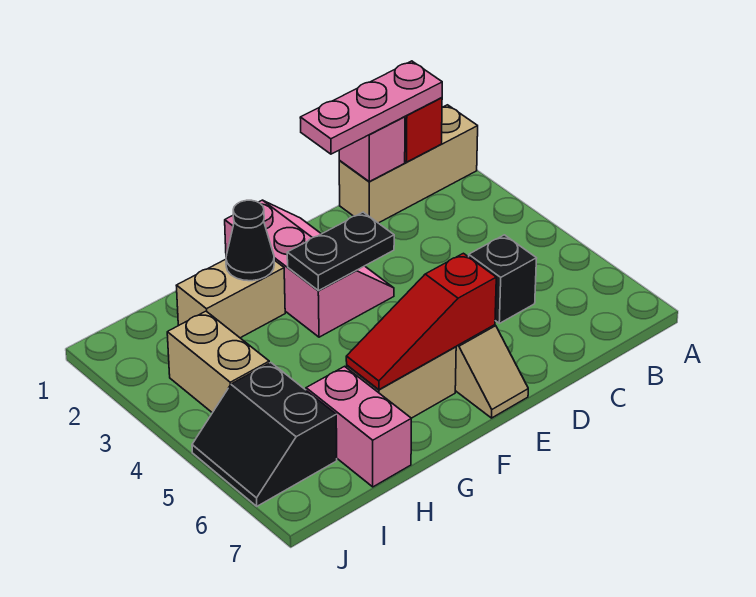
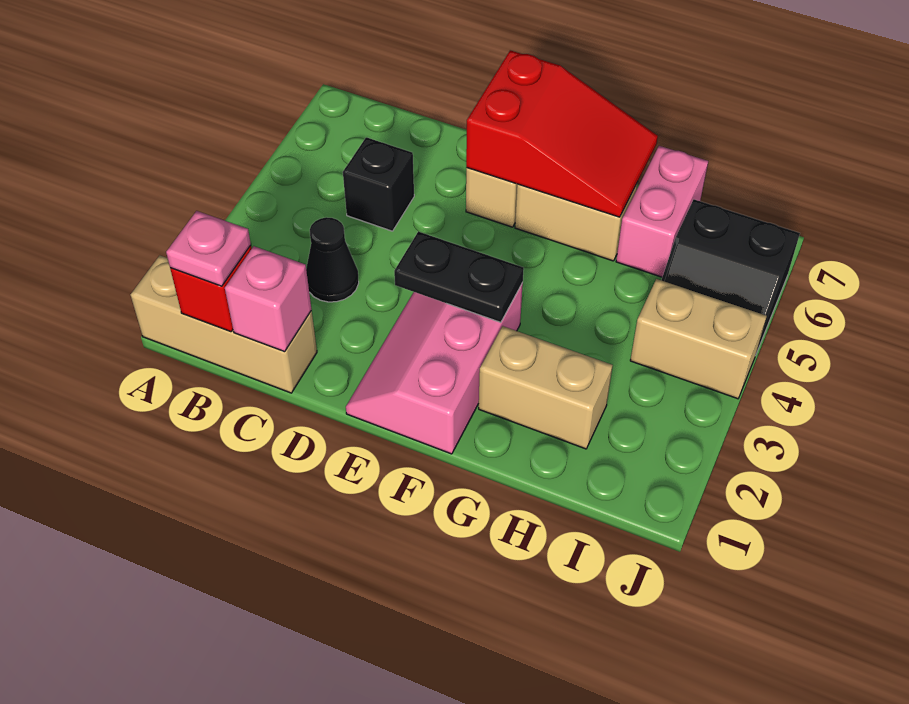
pink plate B1:D1 level 3 -> pink plate B1 level 3
red slope E6:G6 level 2 top E -> red slope E6:G7 level 2 top E
black cone G2 level 2 -> black cone C3 level 1
tan brick I3:I4 level 1 -> tan brick I4:J4 level 1
black slope I5:J6 level 1 top I -> black slope I5:J6 level 1 top 6

